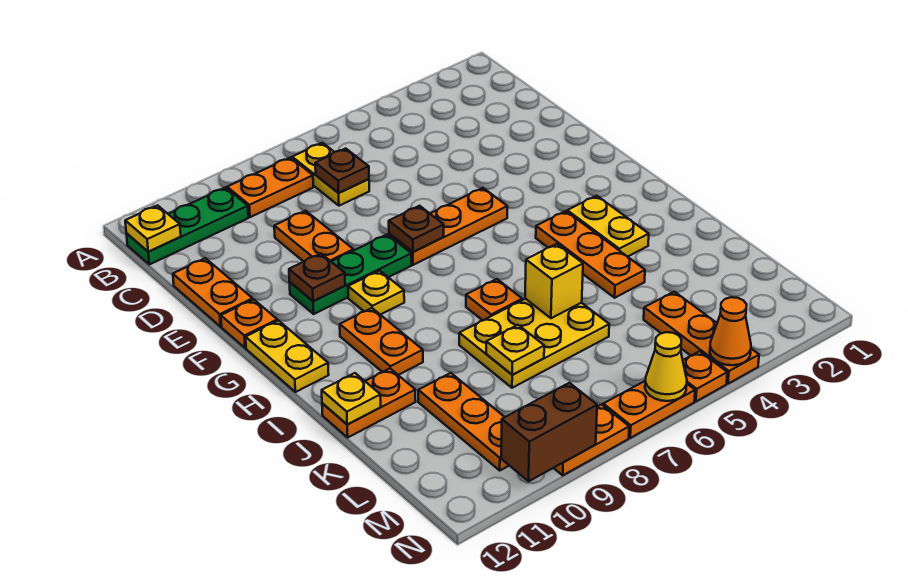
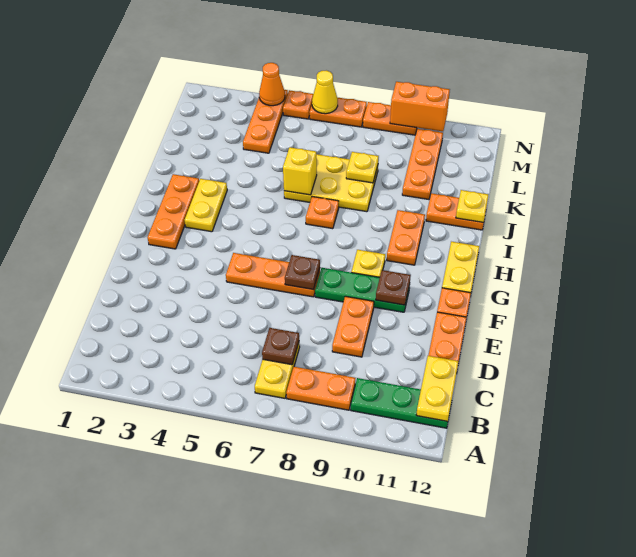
yellow plate B12 level 2 -> yellow plate B12:C12 level 2
orange plate H4:J4 level 1 -> orange plate G2:I2 level 1
brown brick N9:N10 level 2 -> orange brick N9:N10 level 2

